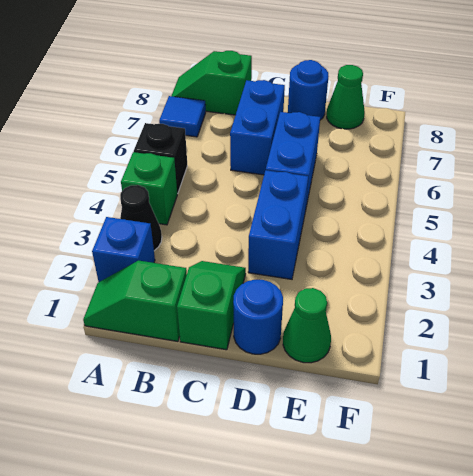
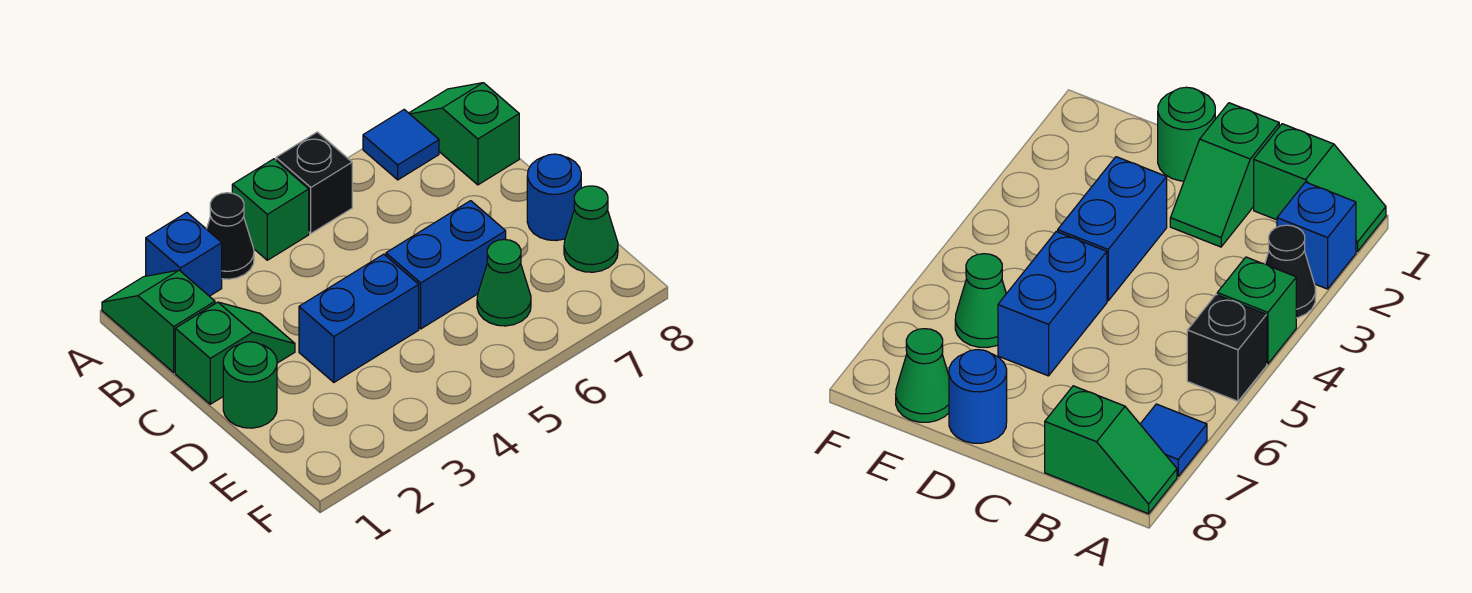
blue brick C6:C7 level 1 -> none
blue round brick D1 level 1 -> green round brick D1 level 1
green cone E1 level 1 -> green cone E6 level 1

